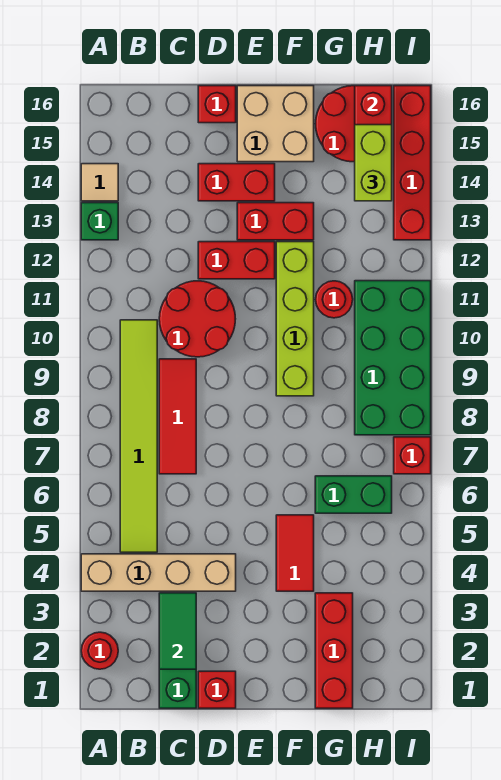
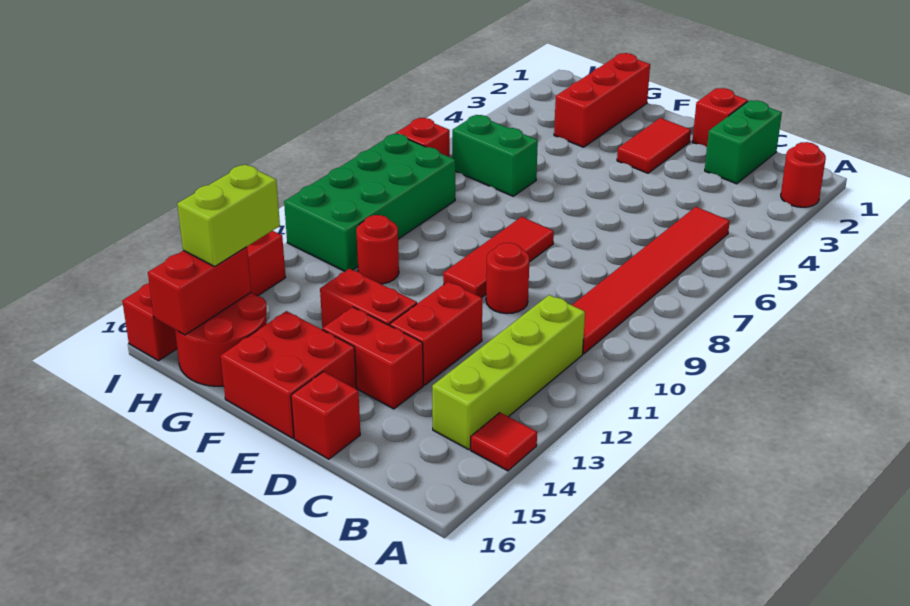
tan brick A4:D4 level 1 -> none
green brick A13 level 1 -> none
tan tile A14 level 1 -> red tile A14 level 1
lime tile B5:B10 level 1 -> red tile B5:B10 level 1
green tile C2:C3 level 2 -> none
red tile C7:C9 level 1 -> red tile E8:E10 level 1
red round brick C10:D11 level 1 -> red round brick D10 level 1
red brick D12:E12 level 1 -> red brick D12:D13 level 1
tan brick E15:F16 level 1 -> red brick E15:F16 level 1
red tile F4:F5 level 1 -> red tile E2:E3 level 1
lime brick F9:F12 level 1 -> lime brick B11:B14 level 1

